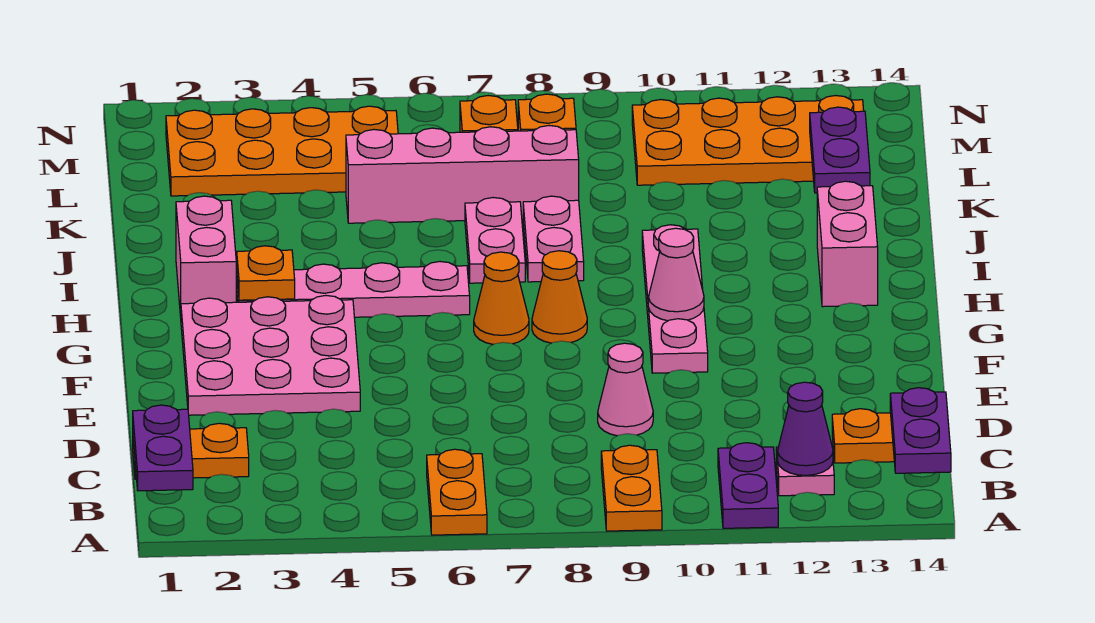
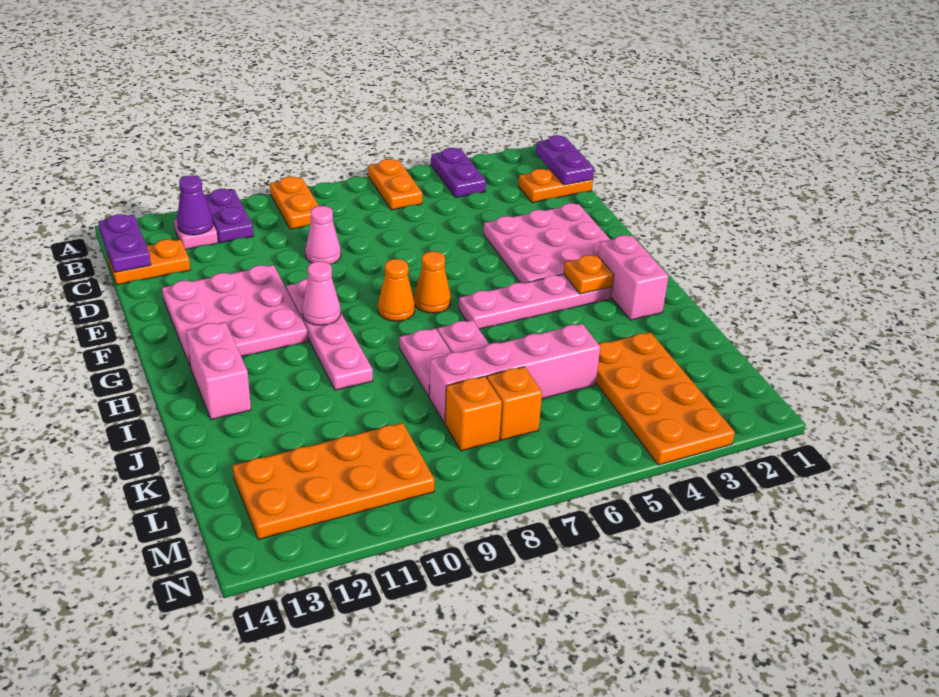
none -> pink plate E11:G13 level 1
purple plate K13:L13 level 2 -> purple plate A4:B4 level 1
orange plate L2:M5 level 1 -> orange plate K3:N4 level 1

